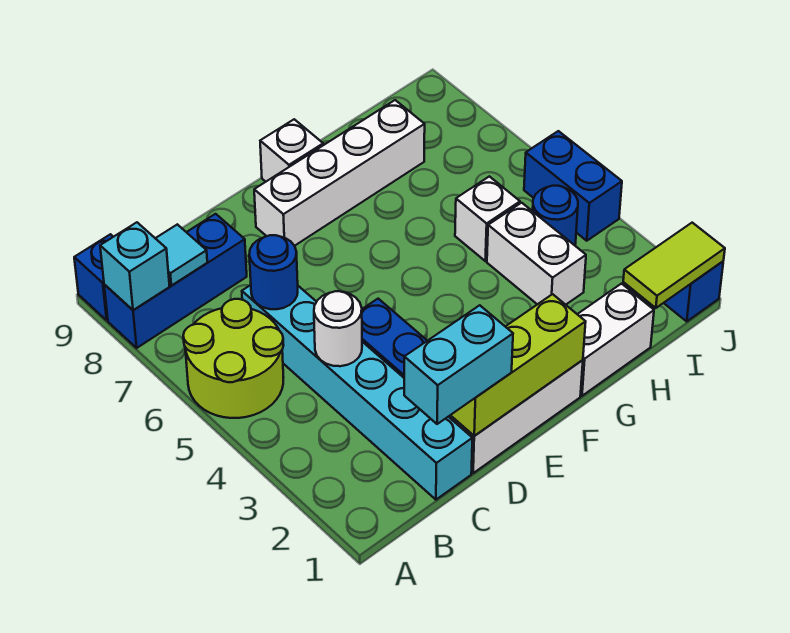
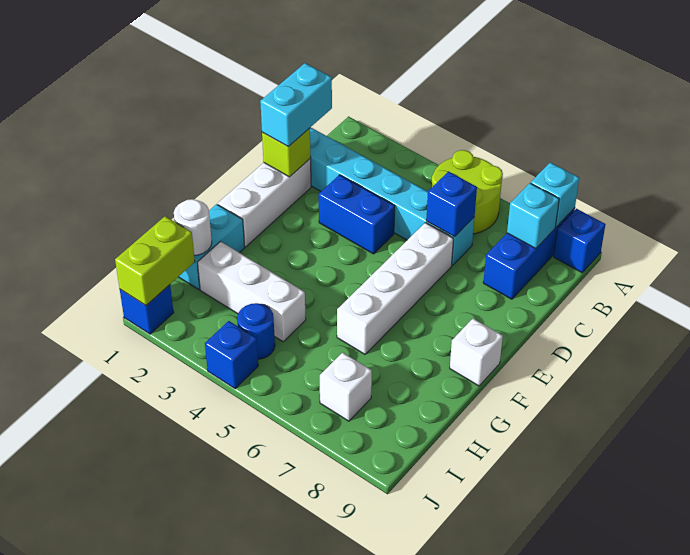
cyan tile B8 level 2 -> cyan brick B8 level 2
white round brick C4 level 2 -> white round brick H1 level 2
blue round brick C6 level 2 -> blue brick C6 level 2
lime brick D1:F1 level 2 -> lime brick D1 level 2
white brick E8:H8 level 1 -> white brick D6:G6 level 1
white brick G1:H1 level 1 -> cyan brick G1:H1 level 1
white brick H3:H4 level 1 -> white brick H2:H4 level 1
white brick H5 level 1 -> white brick I7 level 1
lime tile I1:J1 level 2 -> lime brick I1:J1 level 2
blue brick J4:J5 level 1 -> blue brick J4 level 1

